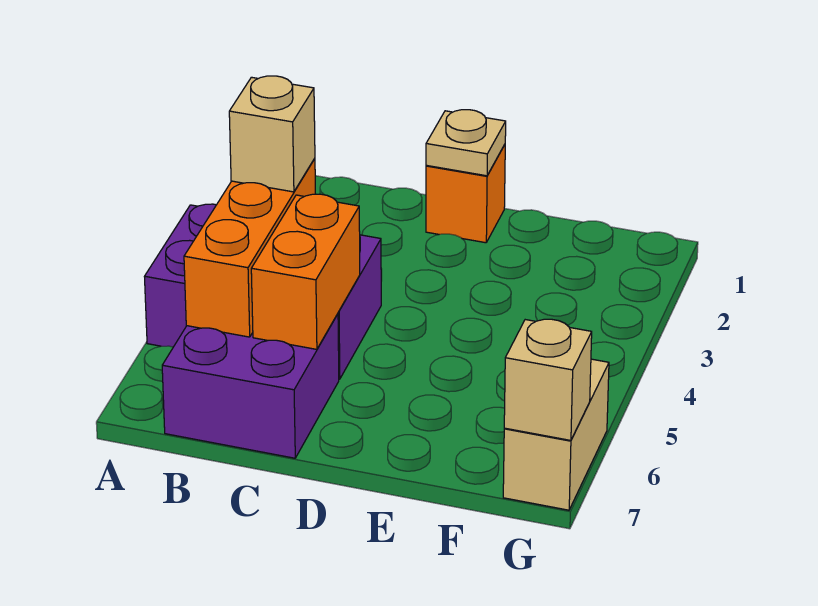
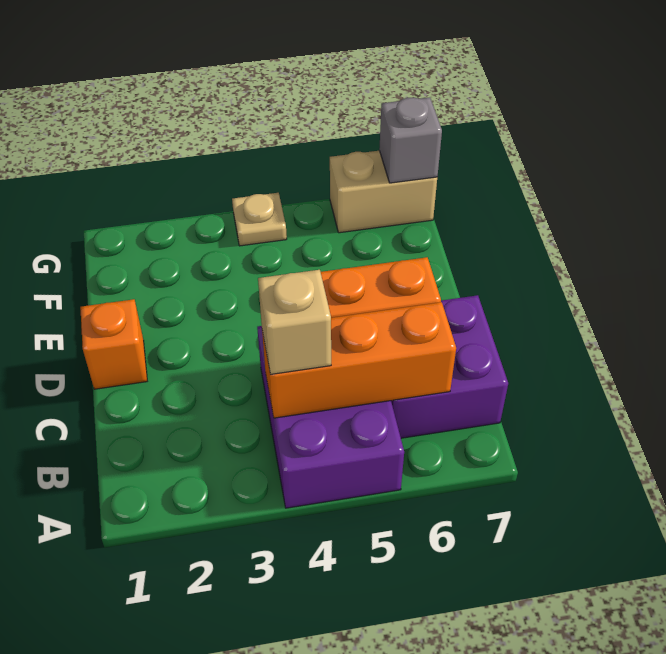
tan plate D1 level 2 -> tan plate G4 level 1
tan brick G7 level 2 -> grey brick G7 level 2

